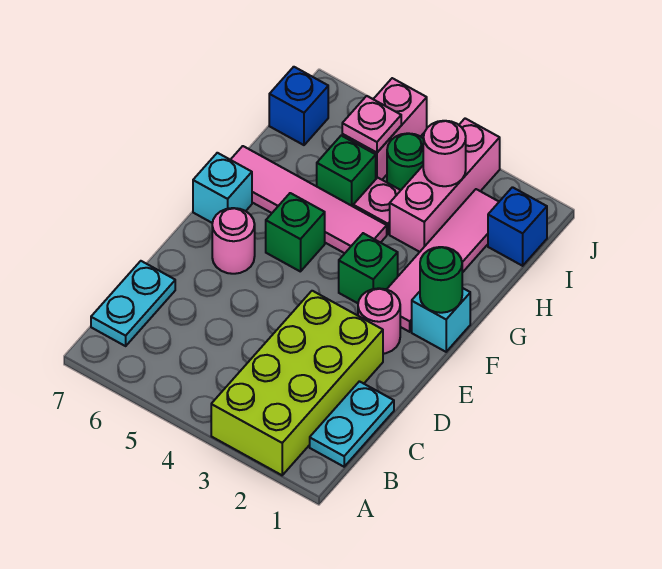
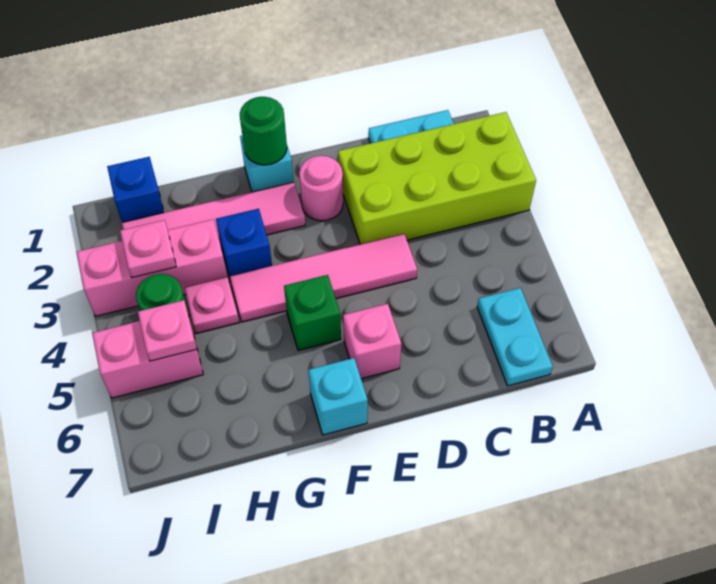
cyan plate B7:C7 level 1 -> cyan plate B6:B7 level 1
pink round brick E6 level 1 -> pink brick E6 level 1
green brick F3 level 1 -> none
pink tile G4:G7 level 1 -> pink tile D4:G4 level 1
green brick H5 level 1 -> none
pink round brick I3 level 2 -> pink plate I3 level 2
blue brick I7 level 1 -> blue brick G3 level 1

